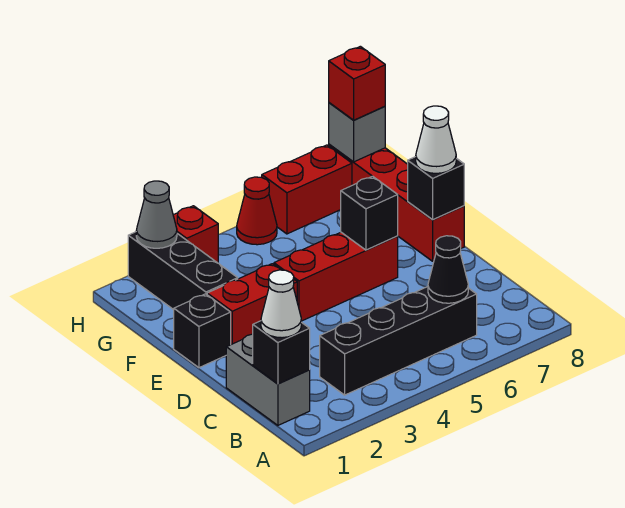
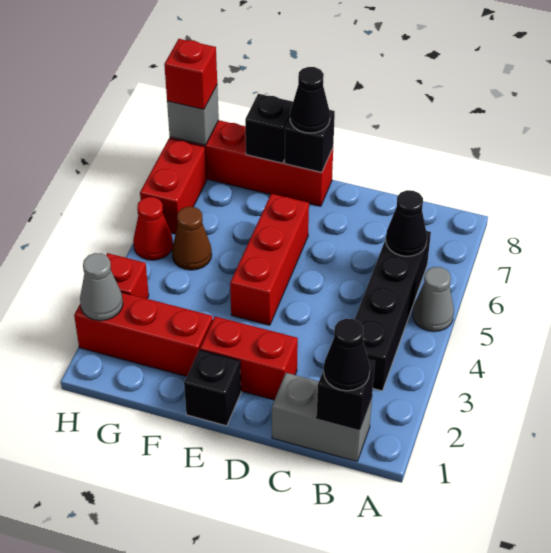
none -> grey cone A5 level 1
white cone B1 level 3 -> black cone B1 level 3
red brick E2:E3 level 1 -> red brick D2:E2 level 1
black brick E6 level 2 -> black brick F8 level 2
white cone E8 level 3 -> black cone E8 level 3
black brick F2:H2 level 1 -> red brick F2:H2 level 1
none -> brown cone G5 level 1

